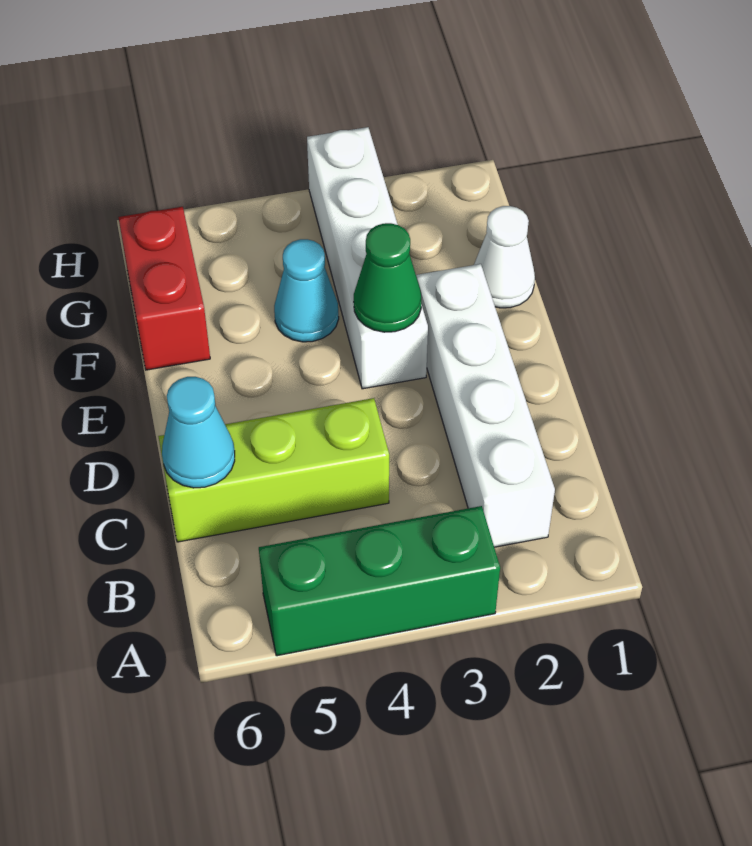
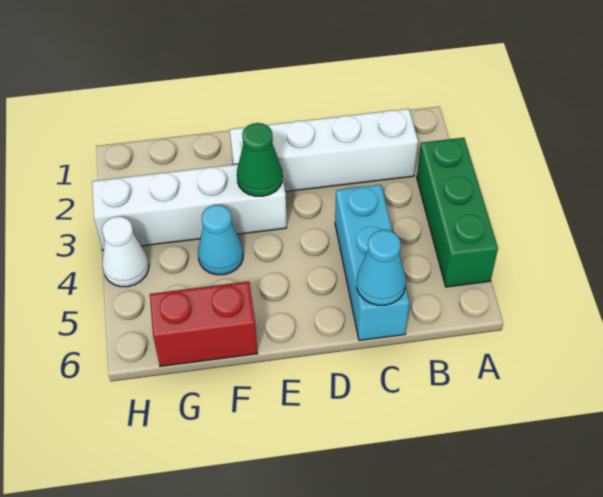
lime brick C4:C6 level 1 -> cyan brick C4:C6 level 1
white cone F1 level 1 -> white cone H4 level 1

